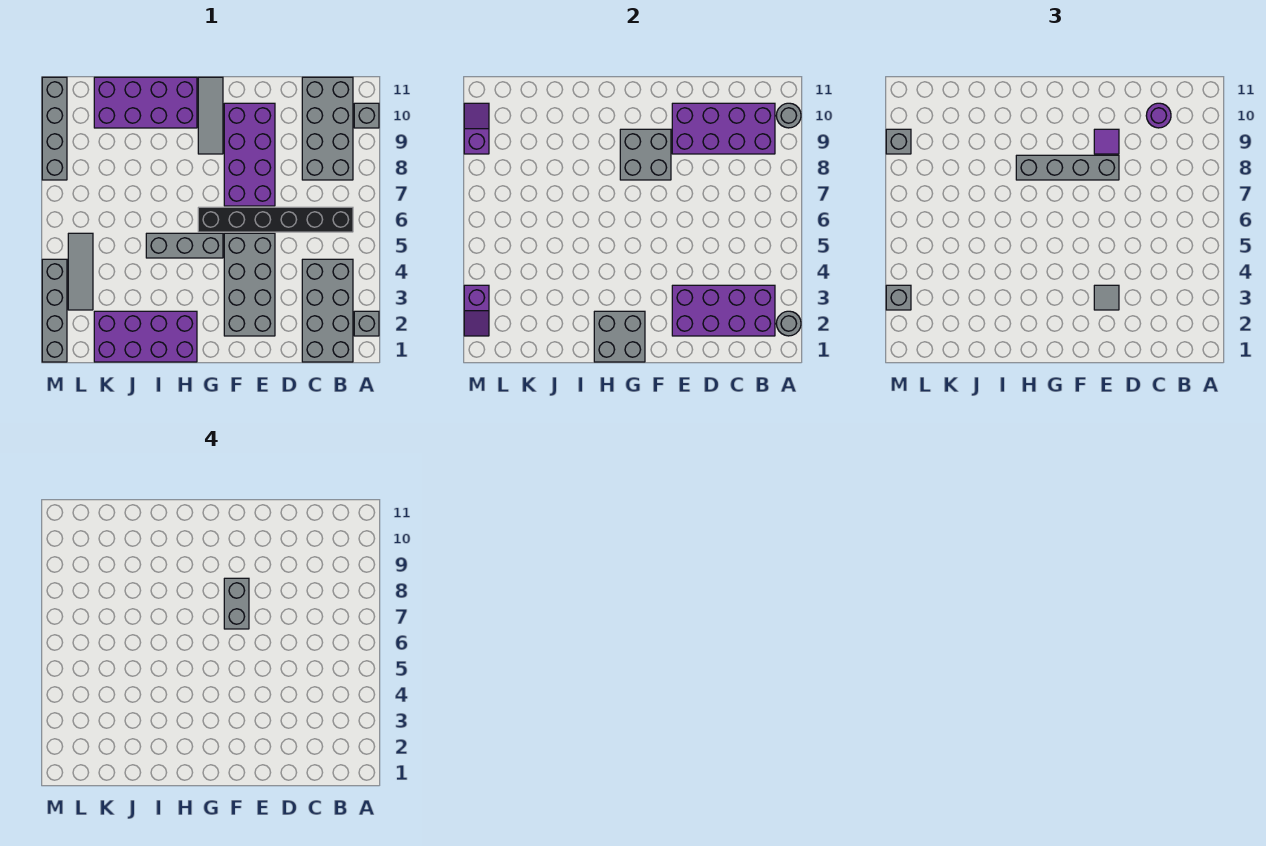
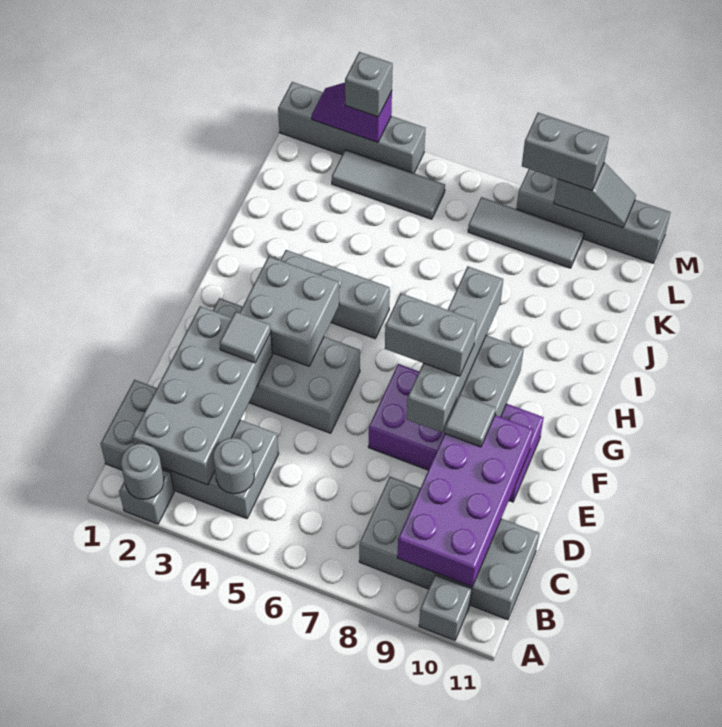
grey round brick A10 level 2 -> grey round brick B4 level 2
purple brick B2:E3 level 2 -> grey brick B2:E3 level 2
black brick B6:G6 level 1 -> none
purple round brick C10 level 3 -> none
purple tile E9 level 3 -> grey tile E9 level 3
grey brick G1:H2 level 2 -> grey brick F3:G4 level 2
grey brick G5:I5 level 1 -> grey brick H3:H5 level 1
grey tile G9:G11 level 1 -> grey tile L7:L9 level 1
purple brick H1:K2 level 1 -> none
purple brick H10:K11 level 1 -> none
purple slope M9:M10 level 2 top 9 -> grey slope M9:M10 level 2 top 9
grey brick M9 level 3 -> grey brick M8:M9 level 3

